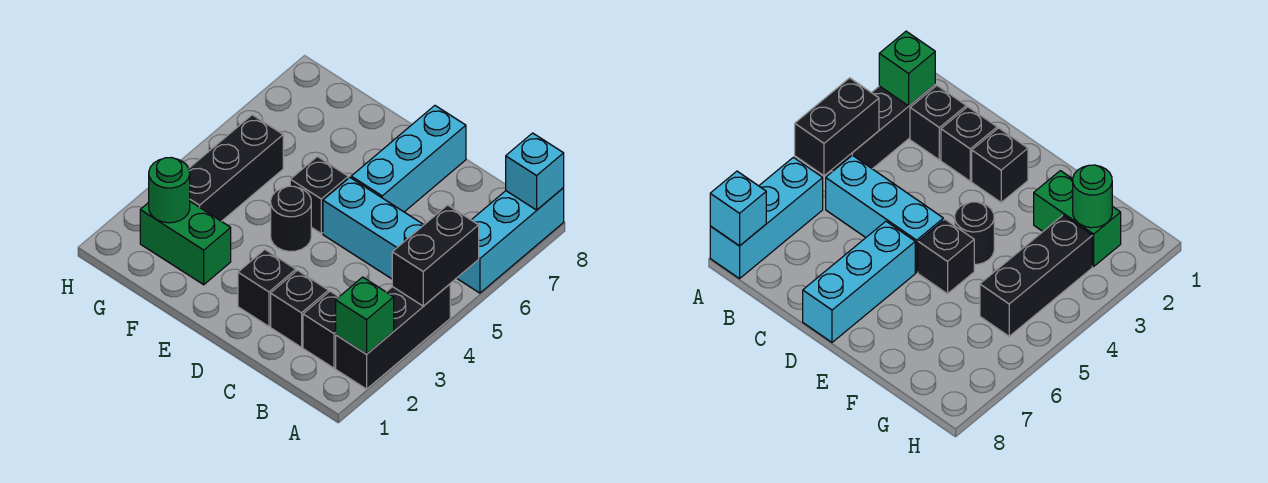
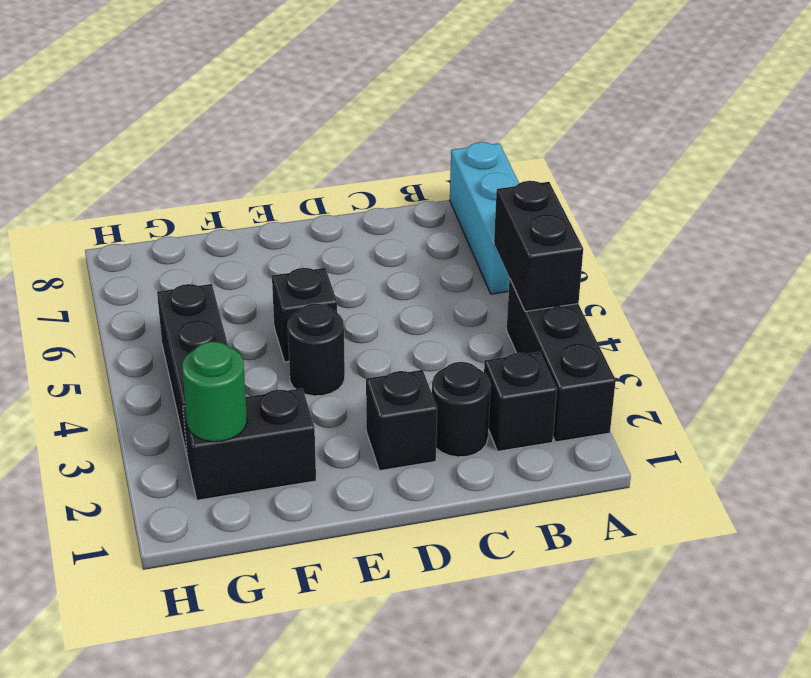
green brick A2 level 2 -> none
cyan brick A8 level 2 -> none
cyan brick B5:D5 level 1 -> none
black brick C2 level 1 -> black round brick C2 level 1
cyan brick D6:D8 level 1 -> none
green brick F2:G2 level 1 -> black brick F2:G2 level 1

